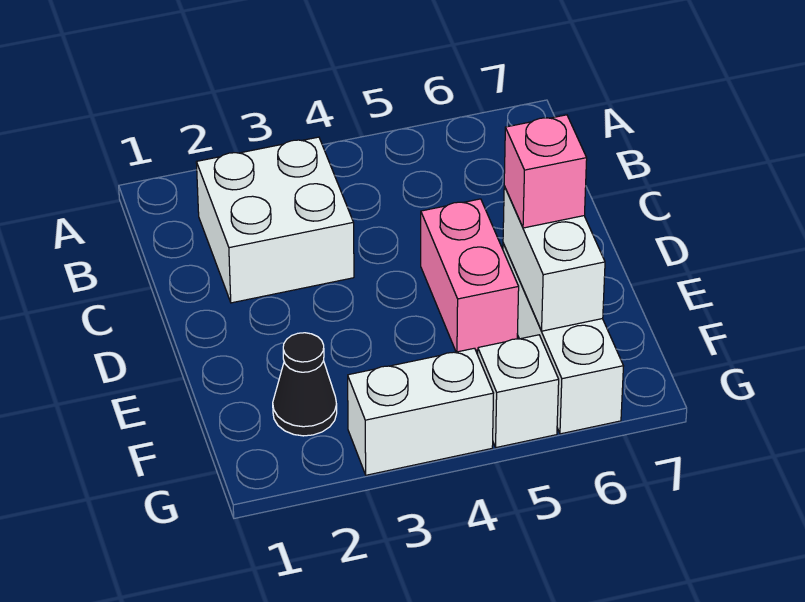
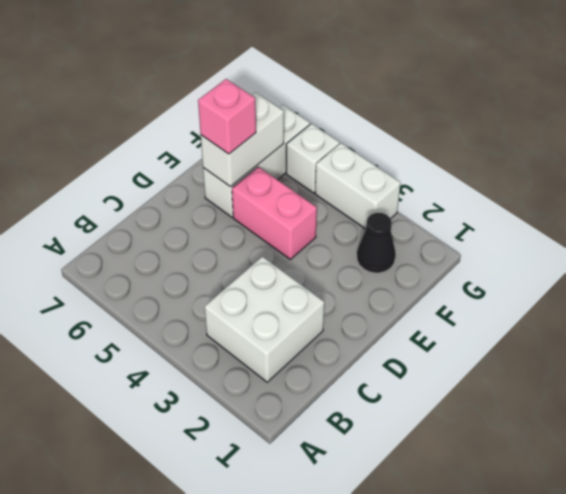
pink brick D5:E5 level 1 -> pink brick E4:E5 level 1

